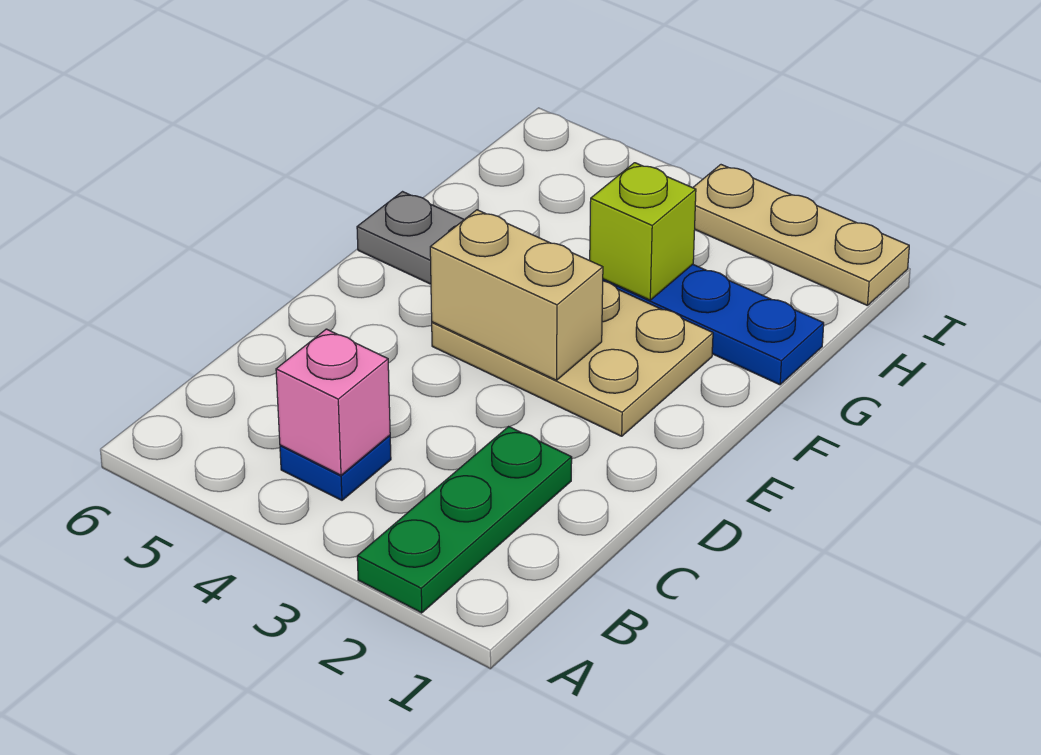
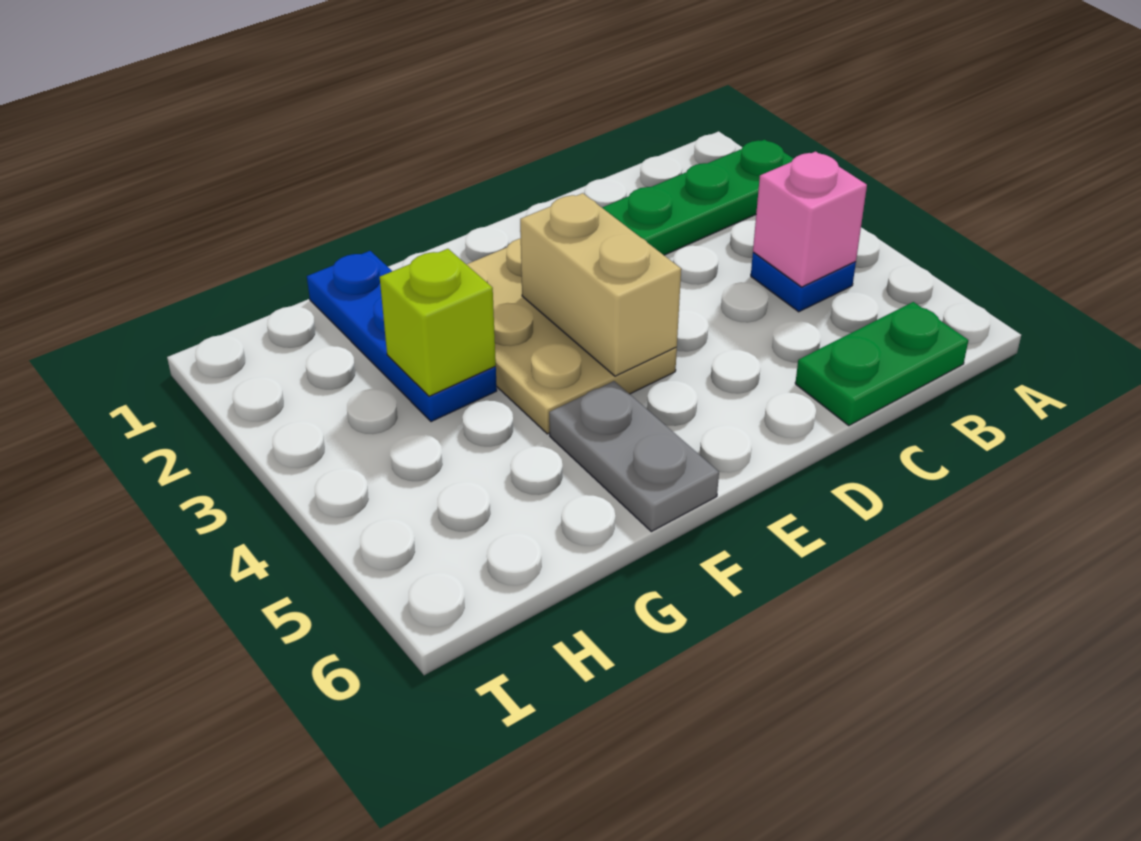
none -> green plate B6:C6 level 1
tan plate I1:I3 level 1 -> none

